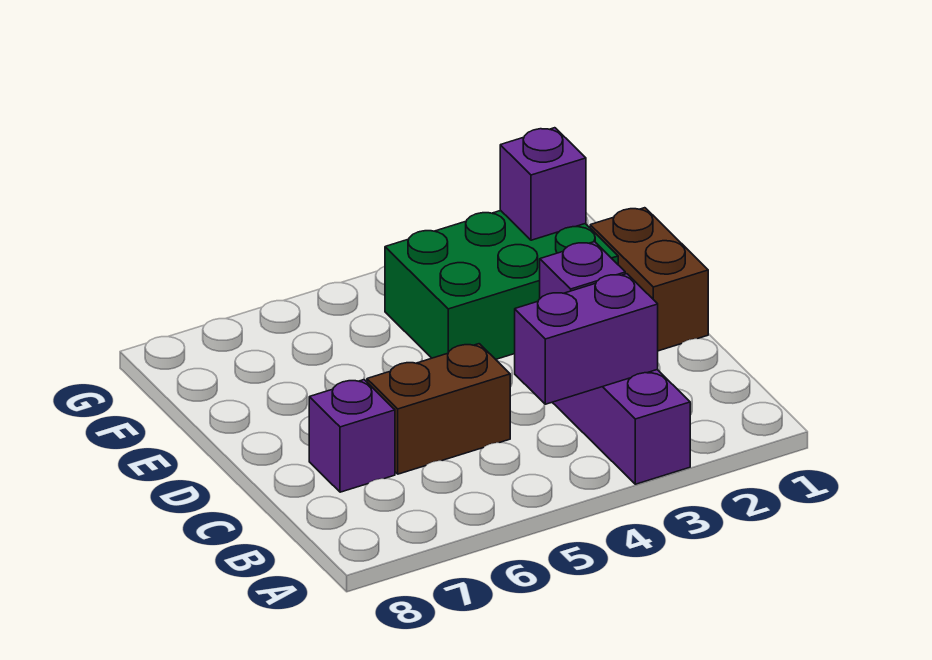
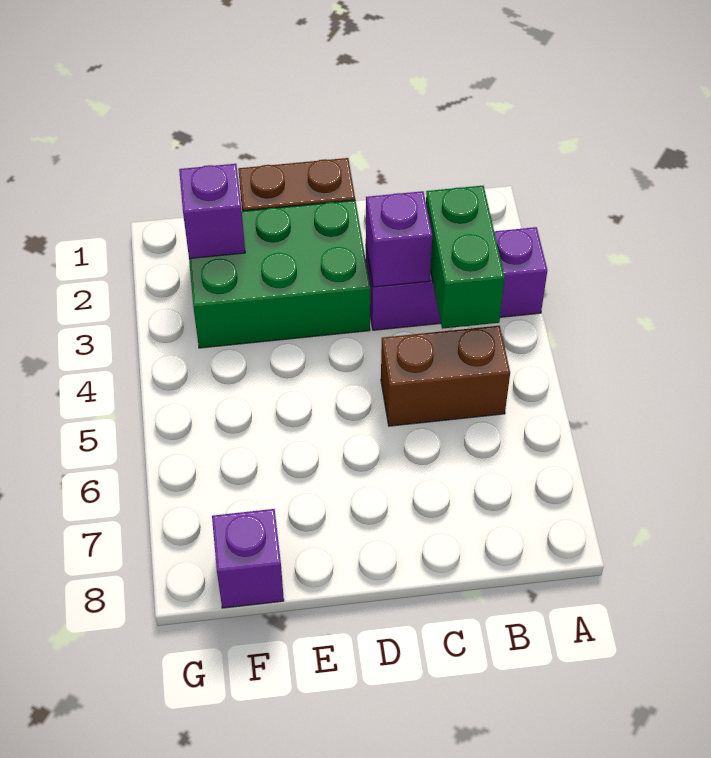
purple brick B3:B4 level 2 -> green brick B3:B4 level 2
brown brick C5:C6 level 1 -> brown brick B5:C5 level 1
purple brick C7 level 1 -> purple brick F8 level 1
green brick E2:F4 level 1 -> green brick D2:F3 level 1

